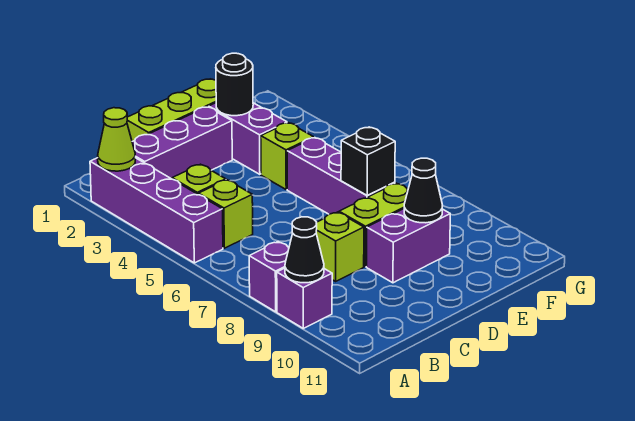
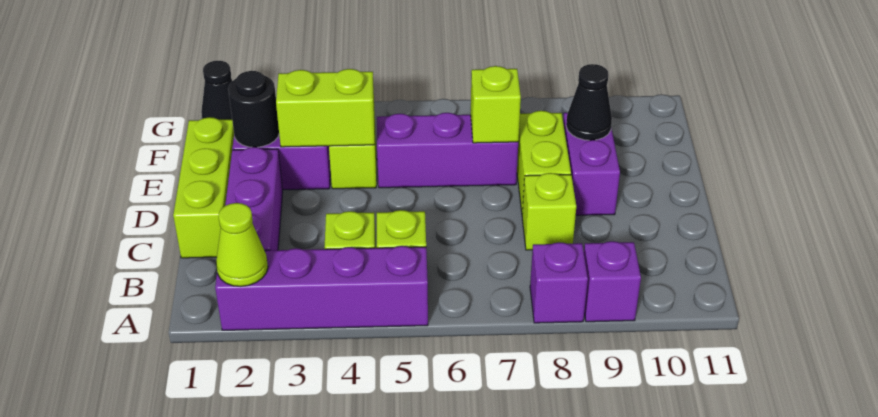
black cone A9 level 2 -> black cone G1 level 1
none -> lime brick E3:E4 level 2
black brick E7 level 2 -> lime brick E7 level 2

